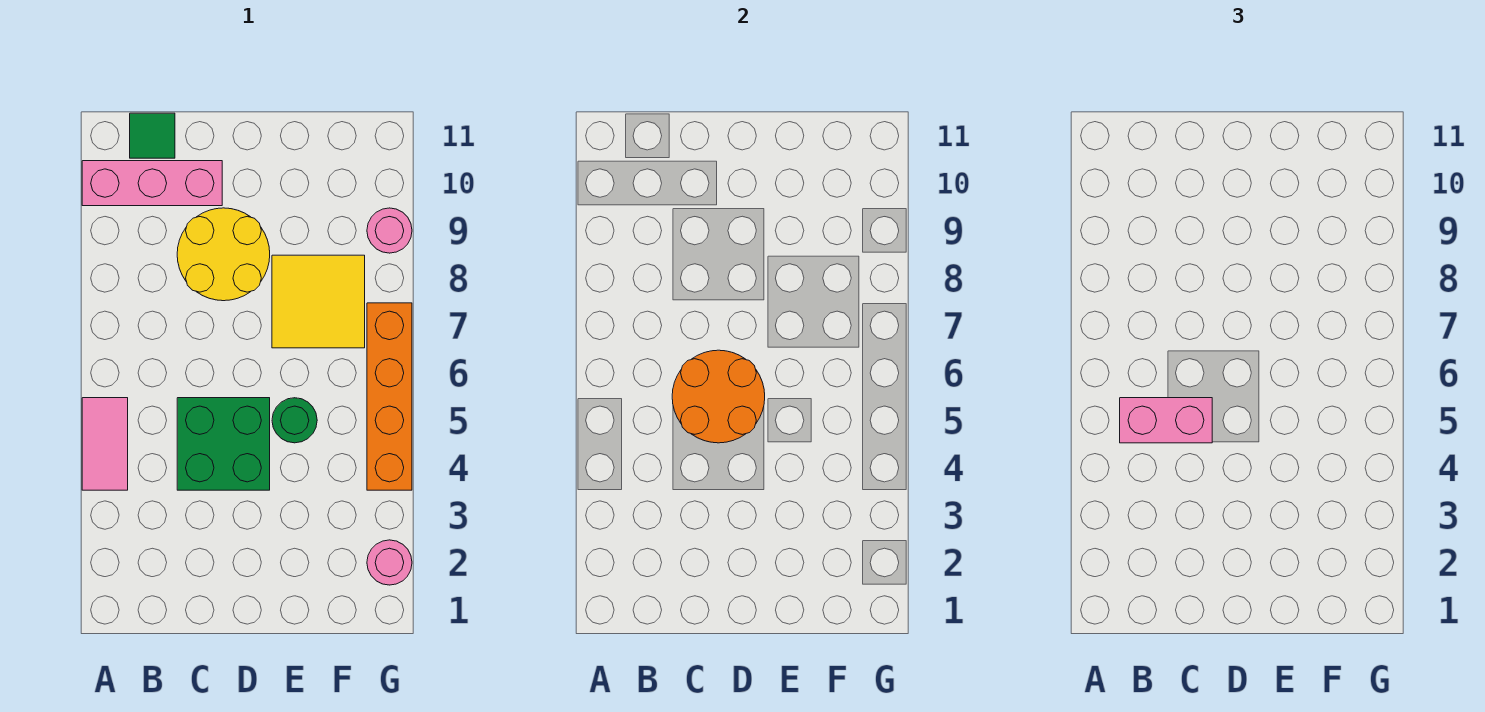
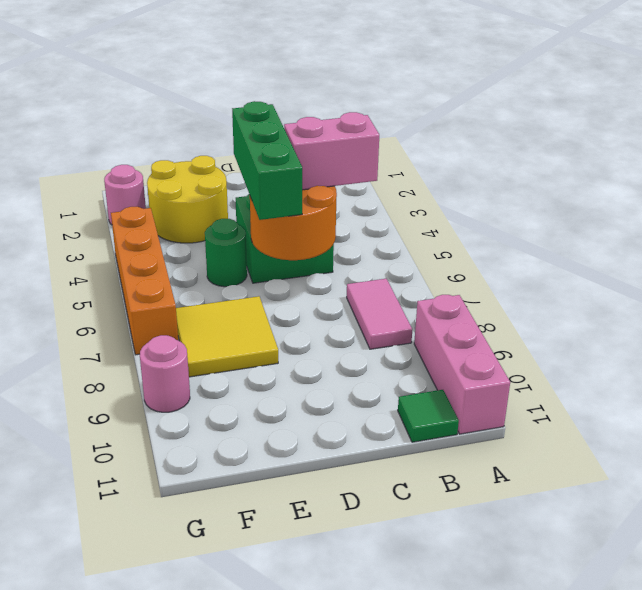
pink tile A4:A5 level 1 -> pink tile B7:B8 level 1
pink brick A10:C10 level 1 -> pink brick A9:A11 level 1
yellow round brick C8:D9 level 1 -> yellow round brick E2:F3 level 1
none -> green brick D4:D6 level 3

